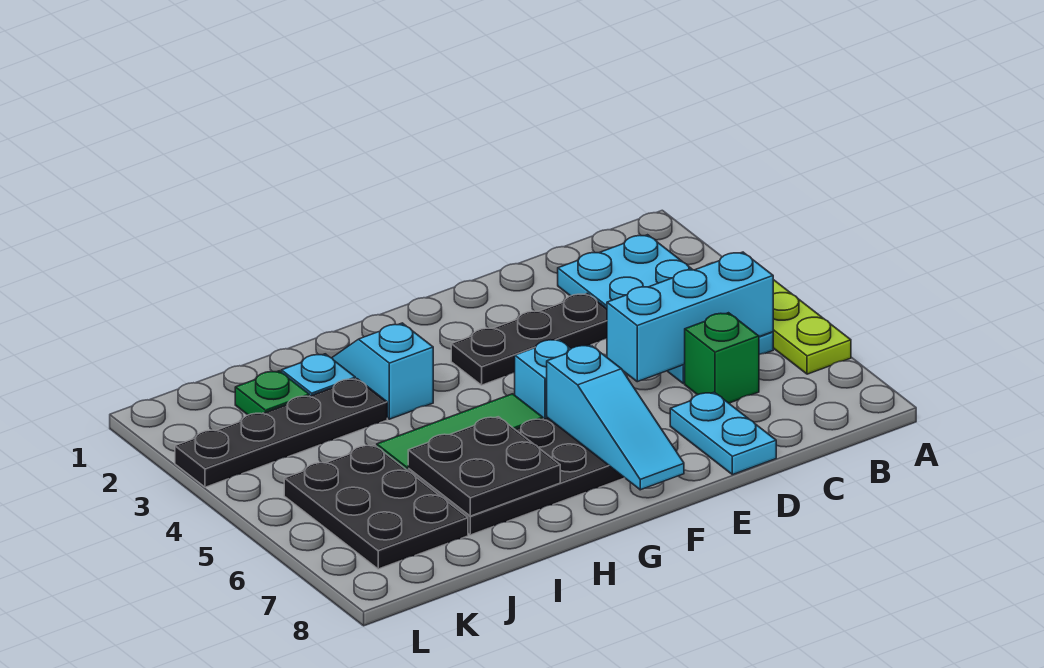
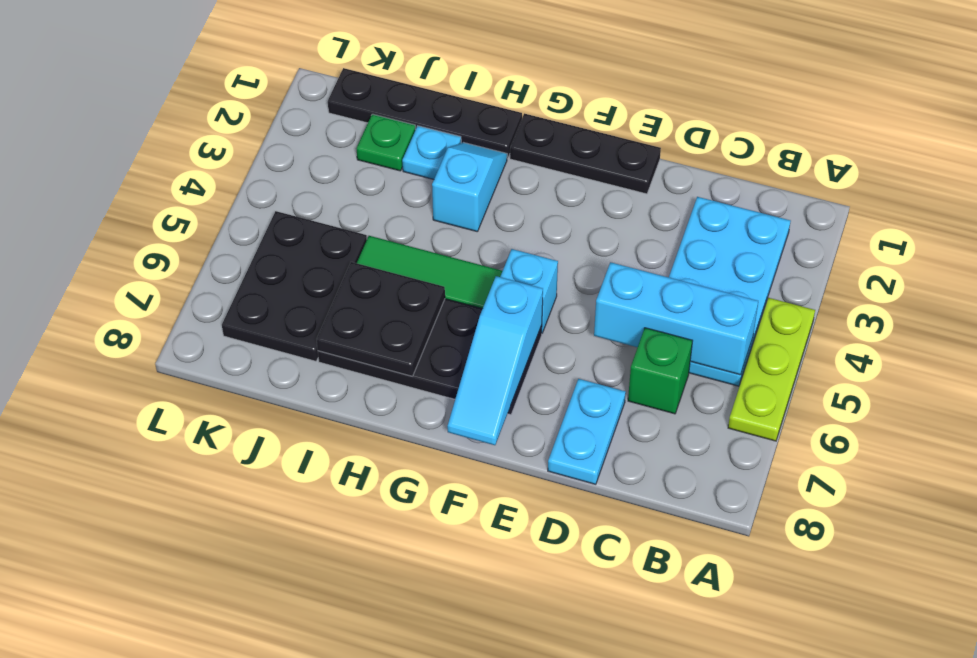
black plate D3:F3 level 1 -> black plate E1:G1 level 1
black plate I3:L3 level 1 -> black plate H1:K1 level 1

